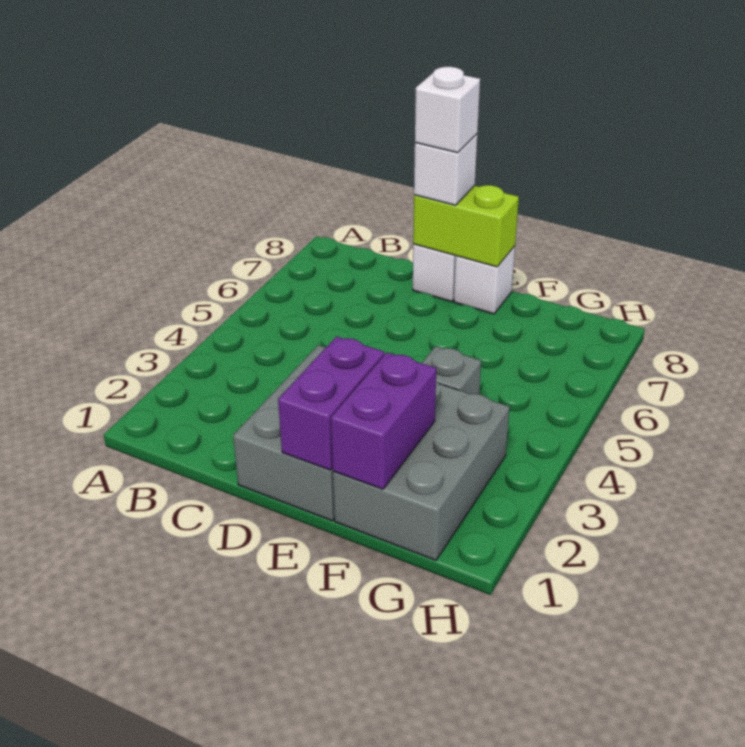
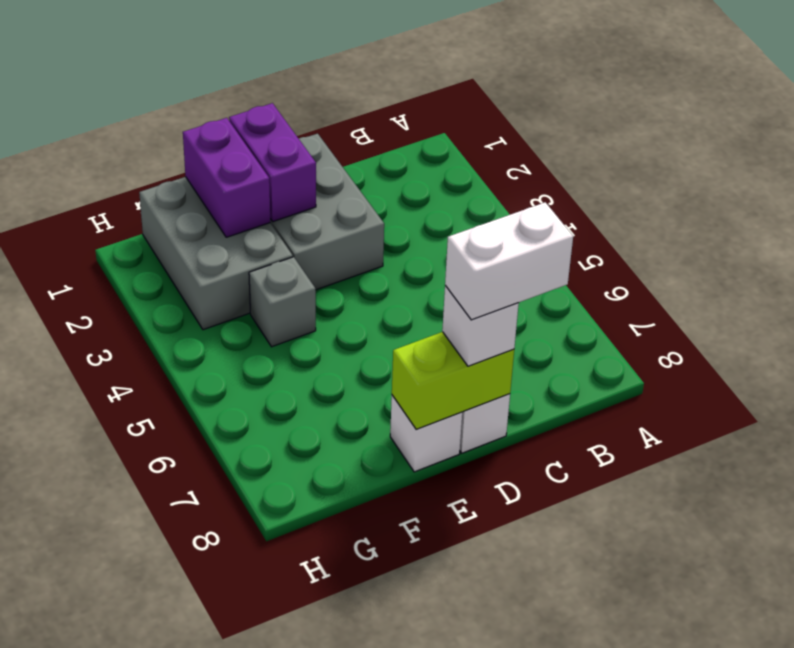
white brick D8 level 4 -> white brick C8:D8 level 4

